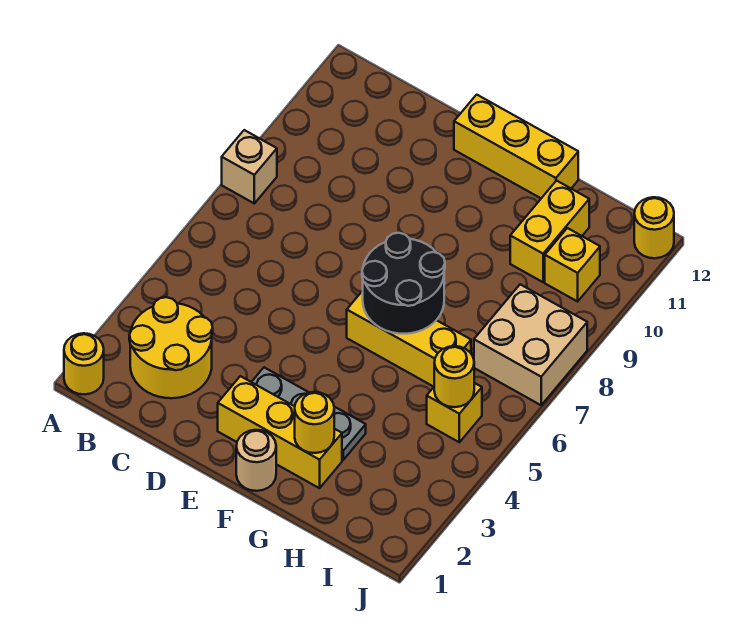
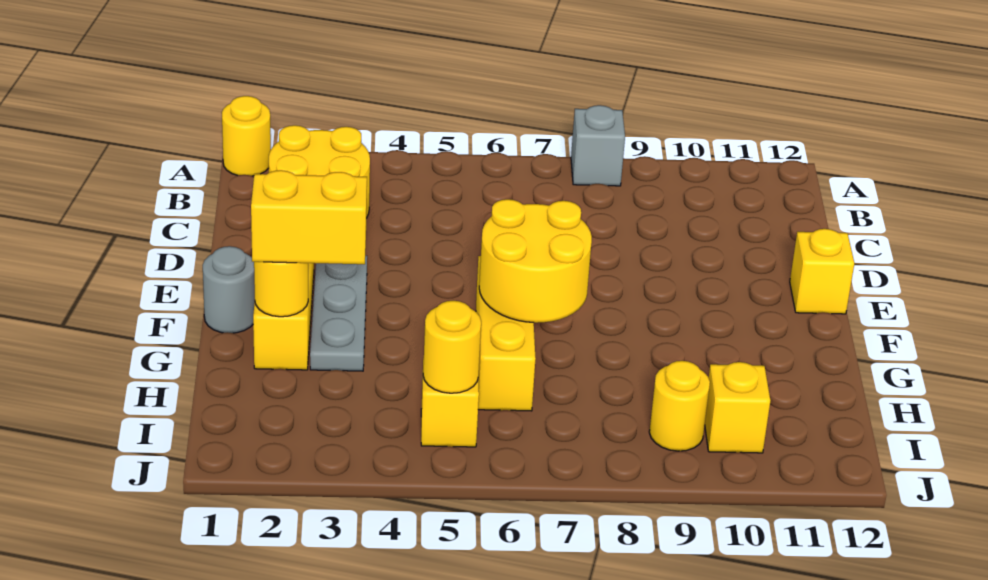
tan brick A8 level 1 -> grey brick A8 level 1
yellow brick E12:G12 level 1 -> yellow brick E12 level 1
tan round brick F1 level 1 -> grey round brick F1 level 1
black round brick F6:G7 level 2 -> yellow round brick F6:G7 level 2
yellow brick H10:H11 level 1 -> yellow brick G2:G3 level 3
tan brick I7:J8 level 1 -> none
yellow round brick J12 level 1 -> yellow round brick I9 level 1

